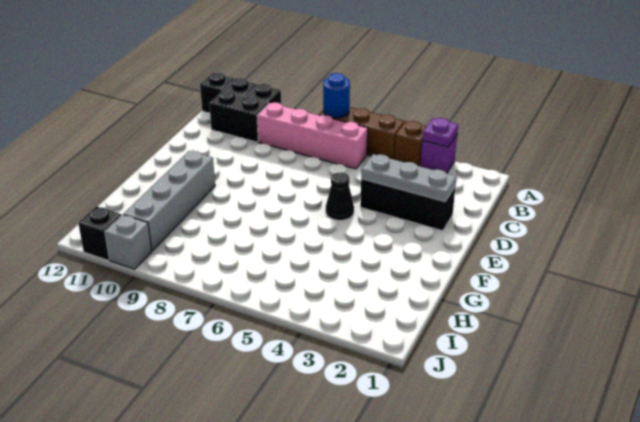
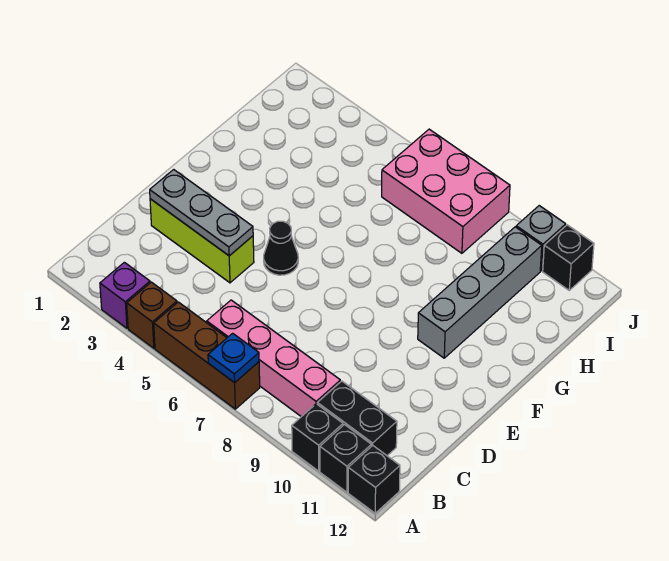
purple plate A3 level 2 -> none
blue round brick A7 level 2 -> blue plate A7 level 2
black brick D2:D4 level 1 -> lime brick D2:D4 level 1
none -> pink brick I6:J8 level 1

